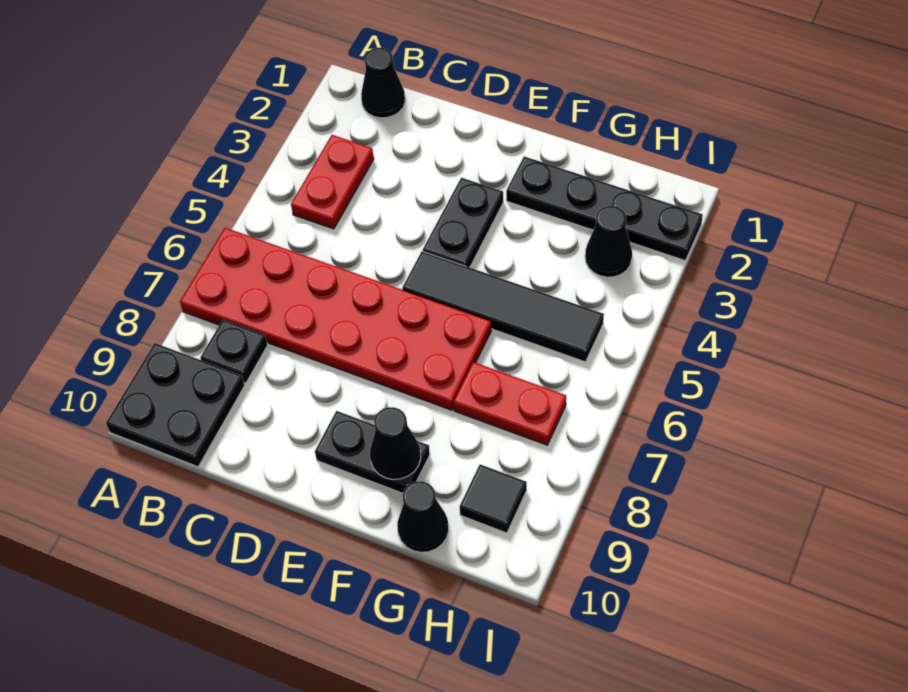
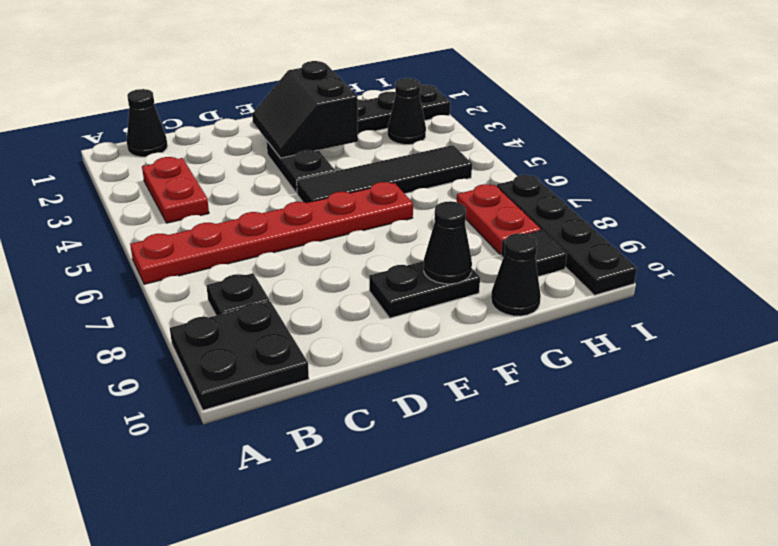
red plate A6:F7 level 1 -> red plate A6:F6 level 1
none -> black slope E2:F3 level 2 top F
red plate G7:H7 level 1 -> red plate H7:H8 level 1
none -> black plate I7:I10 level 1

